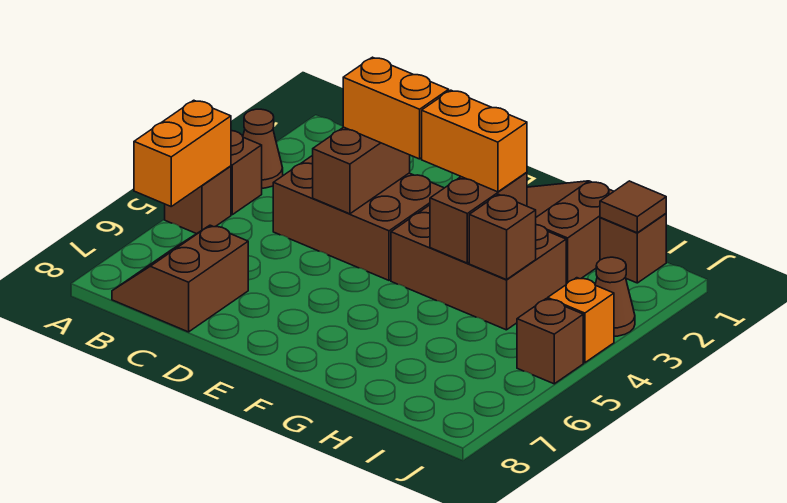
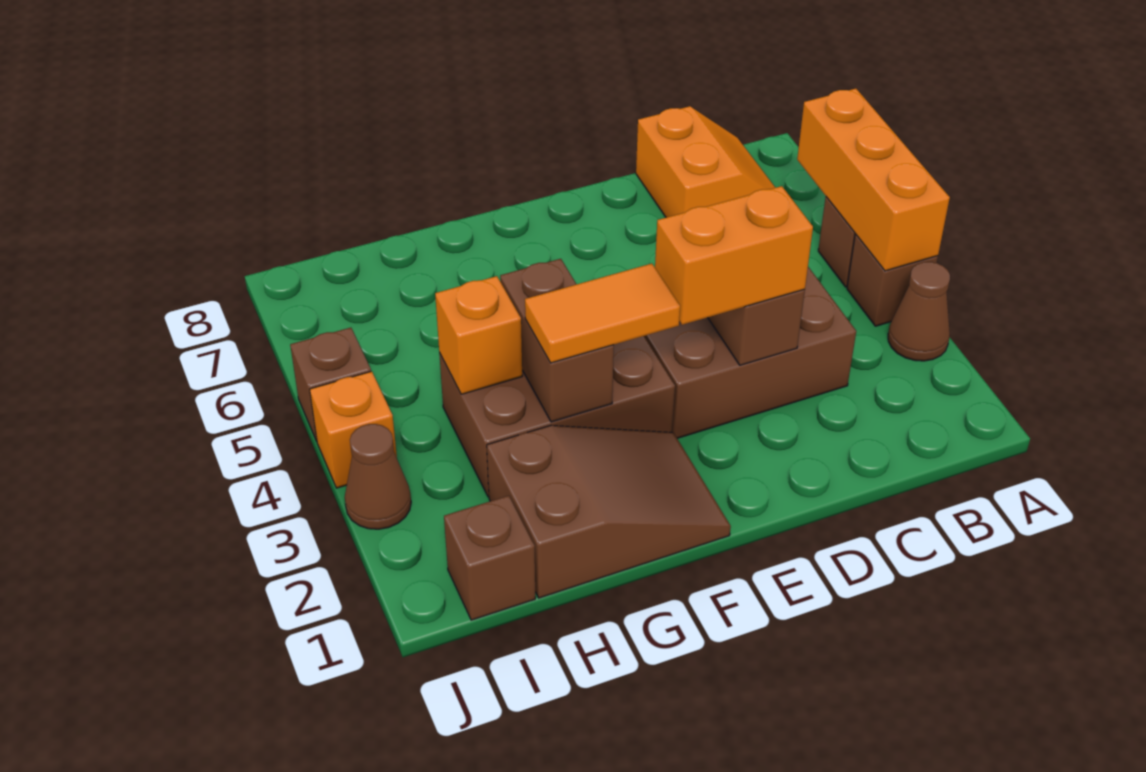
orange brick A5:A6 level 2 -> orange brick A4:A6 level 2
brown slope B7:C8 level 1 top C -> orange slope B7:C8 level 1 top C
orange brick F3:G3 level 3 -> orange tile F3:G3 level 3
brown brick H4 level 2 -> orange brick H4 level 2
brown tile I1 level 2 -> none

